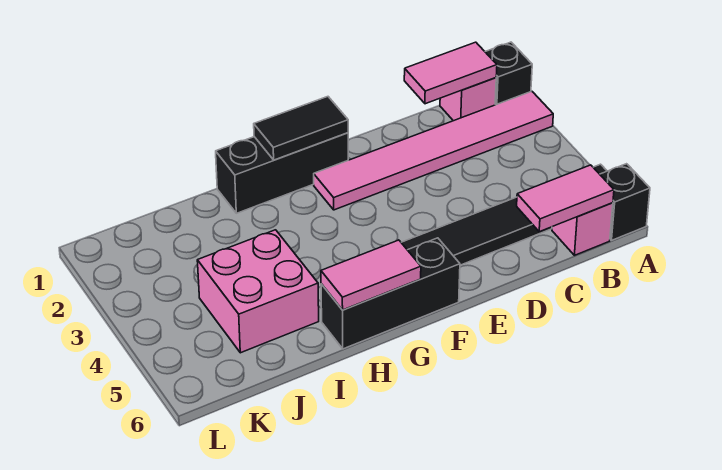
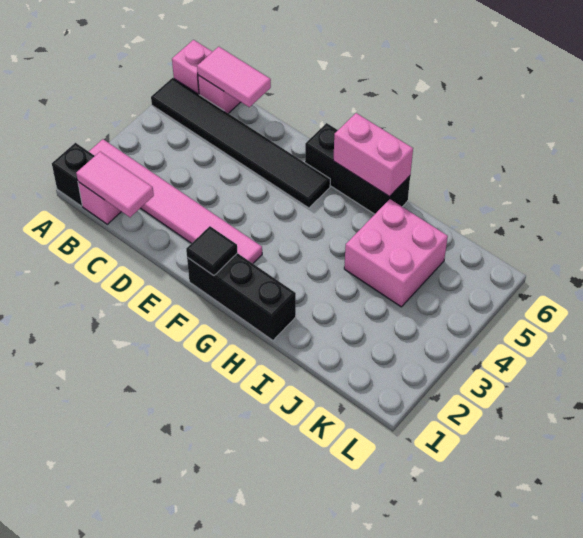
black brick A6 level 1 -> pink brick A6 level 1
black tile F1:G1 level 2 -> black tile F1 level 2
pink tile G6:H6 level 2 -> pink brick G6:H6 level 2

